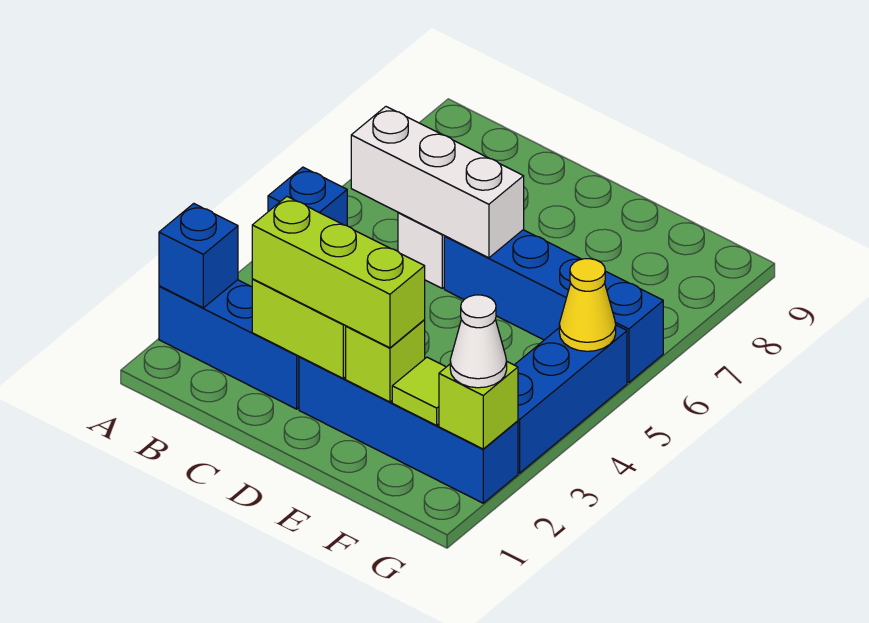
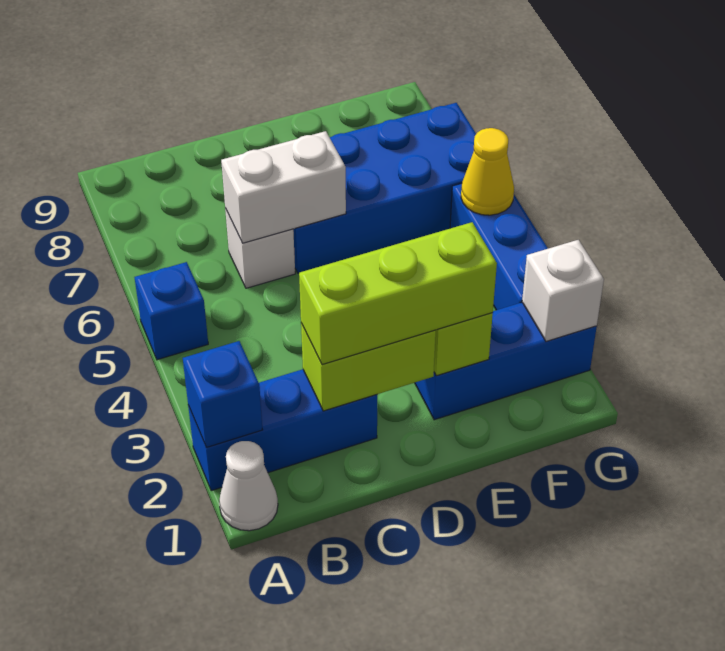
white brick B6:D6 level 2 -> white brick C6:D6 level 2
blue brick D2:G2 level 1 -> blue brick E2:G2 level 1
blue brick D6:G6 level 1 -> blue brick D6:G7 level 1
lime tile F2 level 2 -> none
lime brick G2 level 2 -> white brick G2 level 2
white cone G2 level 3 -> white cone A1 level 1

